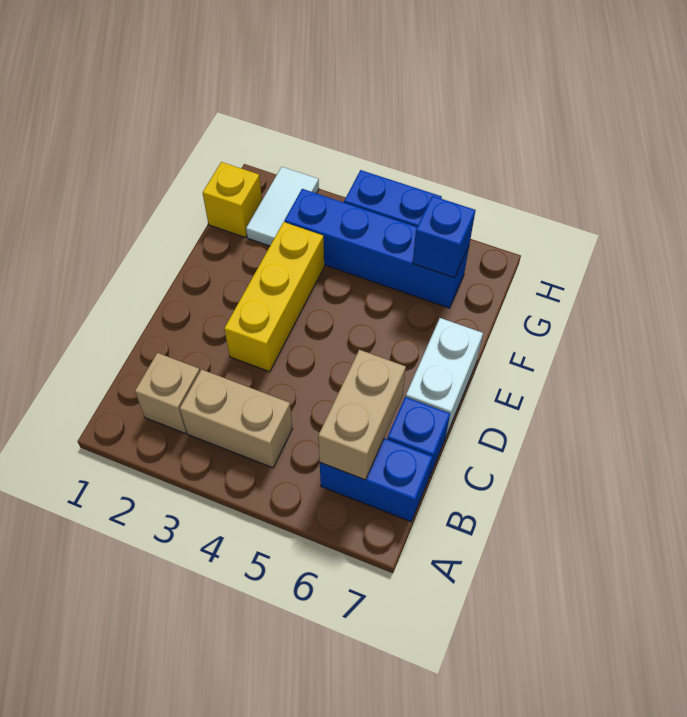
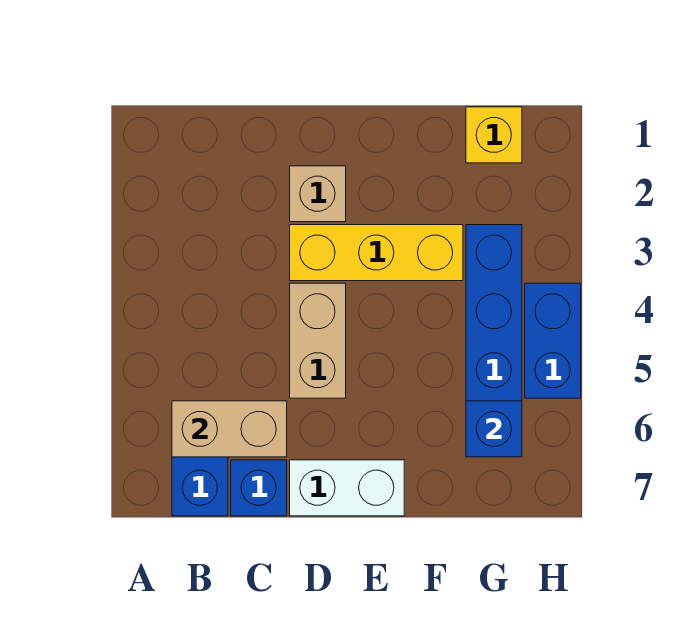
tan brick B2 level 1 -> tan brick D2 level 1
tan brick B3:B4 level 1 -> tan brick D4:D5 level 1
white tile G2:H2 level 1 -> none

